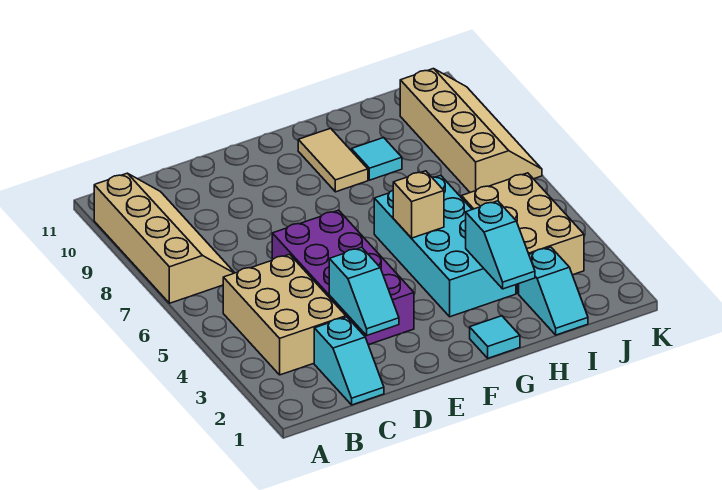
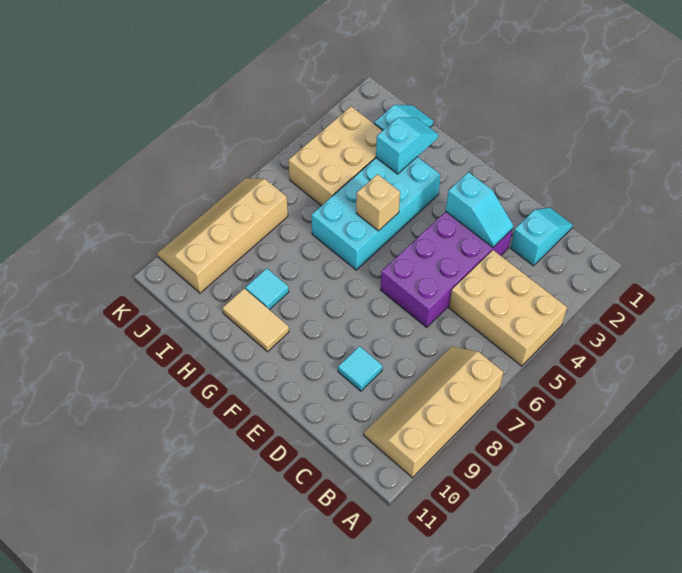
tan brick B3:C5 level 1 -> tan brick A4:C5 level 1
cyan slope D2:D3 level 2 top 3 -> cyan slope D3:E3 level 2 top E
cyan tile G1 level 1 -> cyan tile D9 level 1
tan tile G9:G10 level 1 -> tan tile G10:H10 level 1

